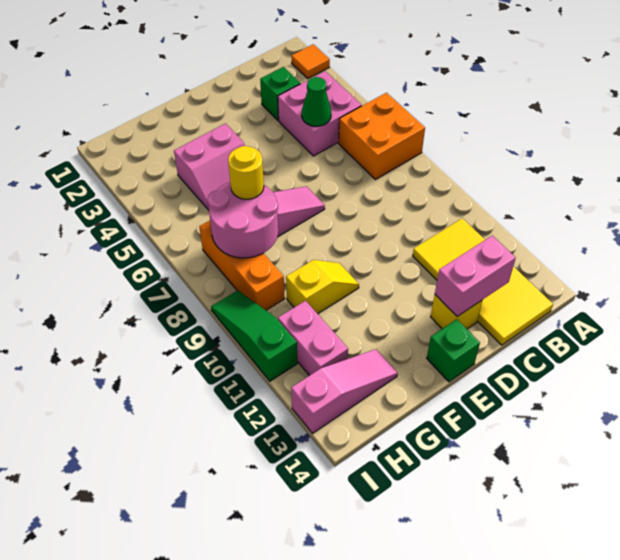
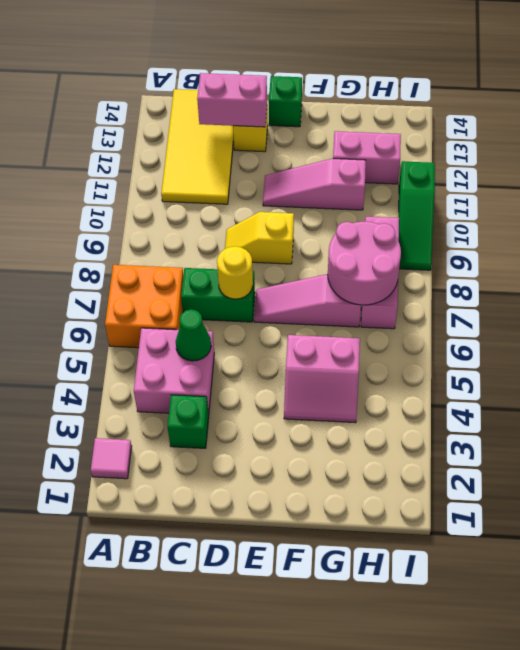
orange tile A2 level 1 -> pink tile A2 level 1
none -> green brick C7:D7 level 1
pink slope F4:G5 level 1 top 4 -> pink slope F4:G5 level 1 top 5
yellow slope F10:G10 level 1 top G -> yellow slope D9:E9 level 1 top E
yellow round brick G7 level 3 -> yellow round brick D7 level 2
pink slope G13:I13 level 1 top I -> pink slope E11:G11 level 1 top G
orange brick H7:H9 level 1 -> pink brick H7:H9 level 1
pink brick H11:H12 level 1 -> pink brick G12:H12 level 1

